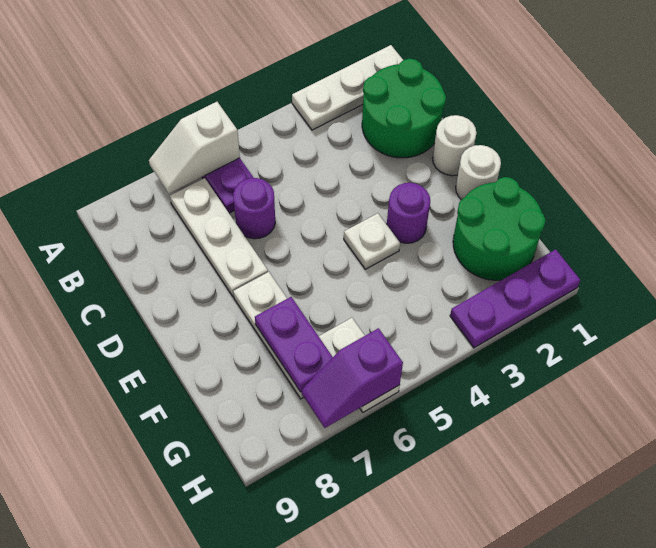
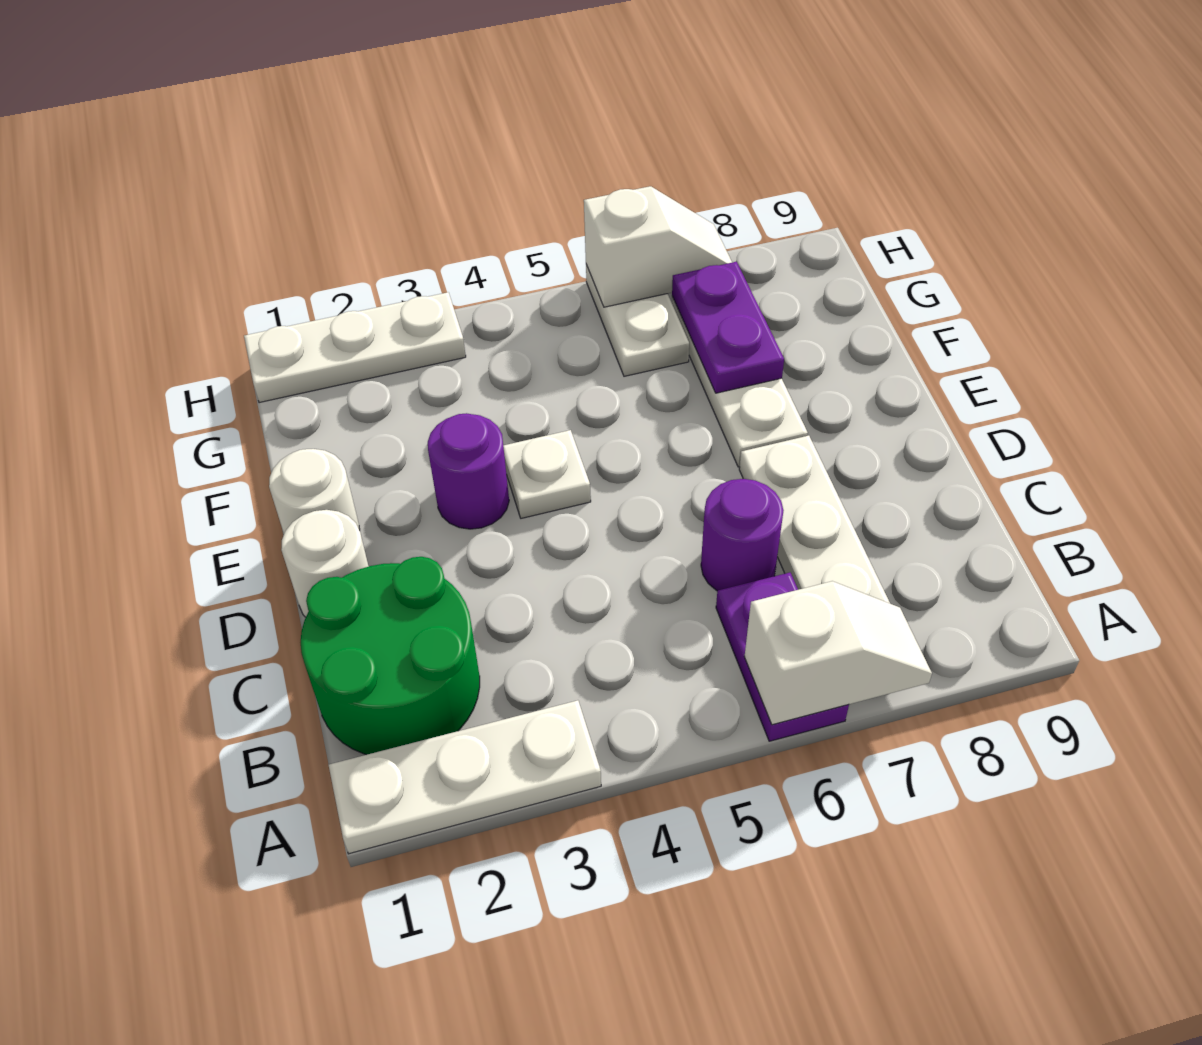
green round brick F1:G2 level 1 -> none
purple plate H1:H3 level 1 -> white plate H1:H3 level 1
purple slope H6:H7 level 2 top 6 -> white slope H6:H7 level 2 top 6

